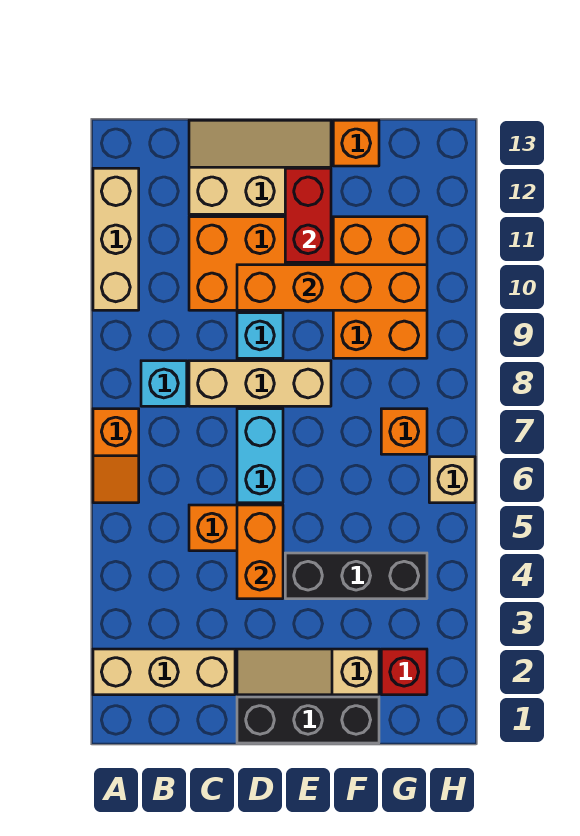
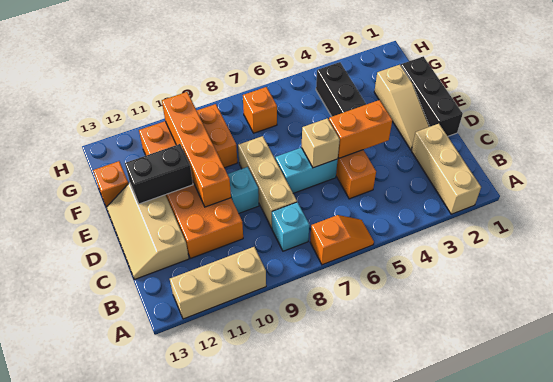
red brick E11:E12 level 2 -> black brick E11:E12 level 2
red brick G2 level 1 -> none
tan brick H6 level 1 -> tan brick D6 level 2

